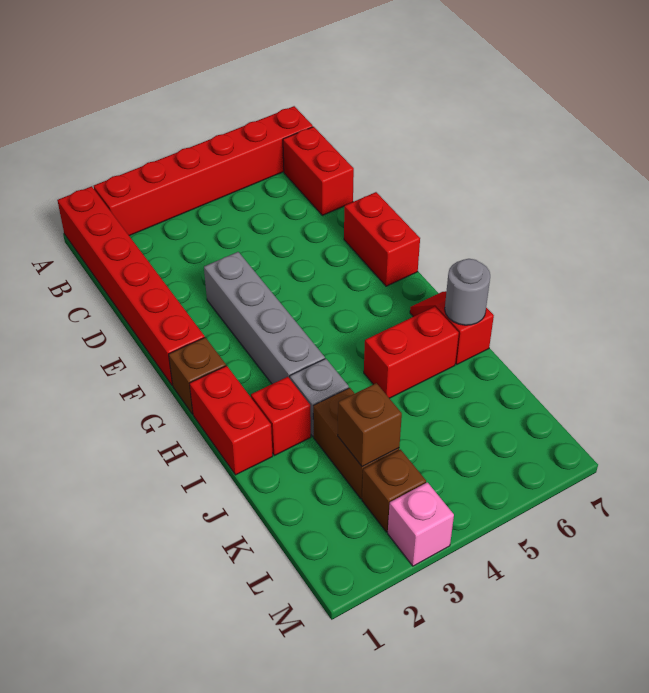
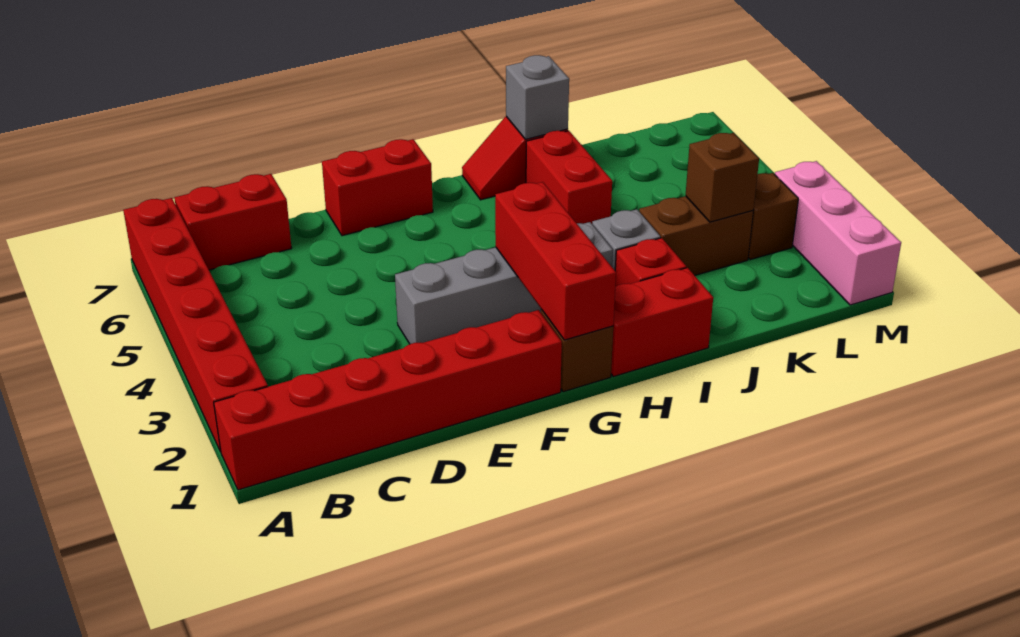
none -> red brick G1:G3 level 2
grey round brick I7 level 2 -> grey brick I7 level 2
pink brick M3 level 1 -> pink brick M1:M3 level 1

